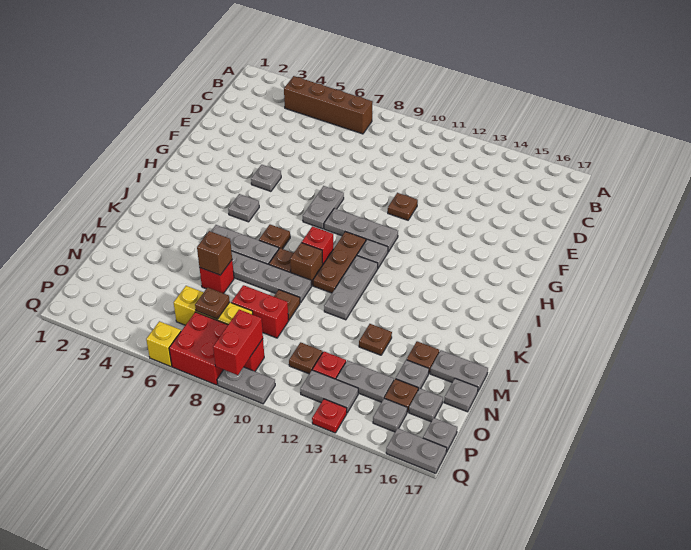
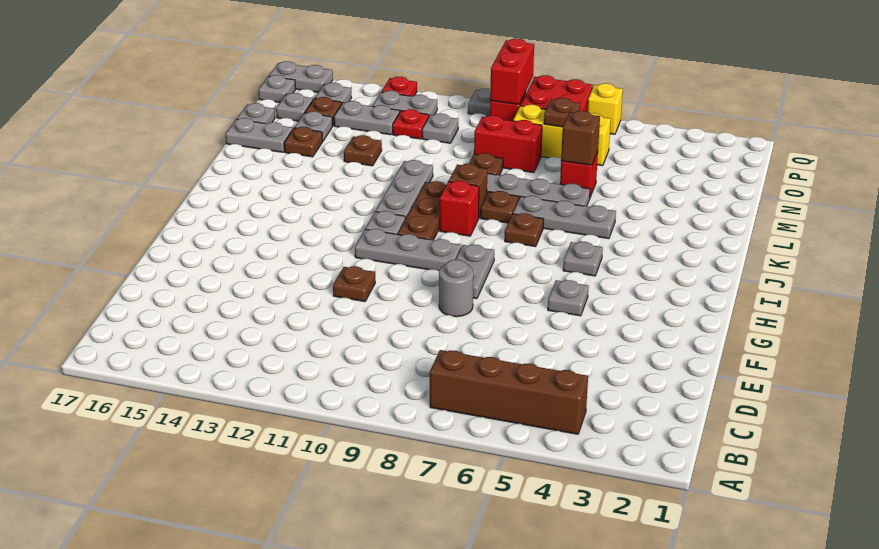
none -> grey round brick F8 level 1
brown plate O11 level 1 -> grey plate O11 level 1

